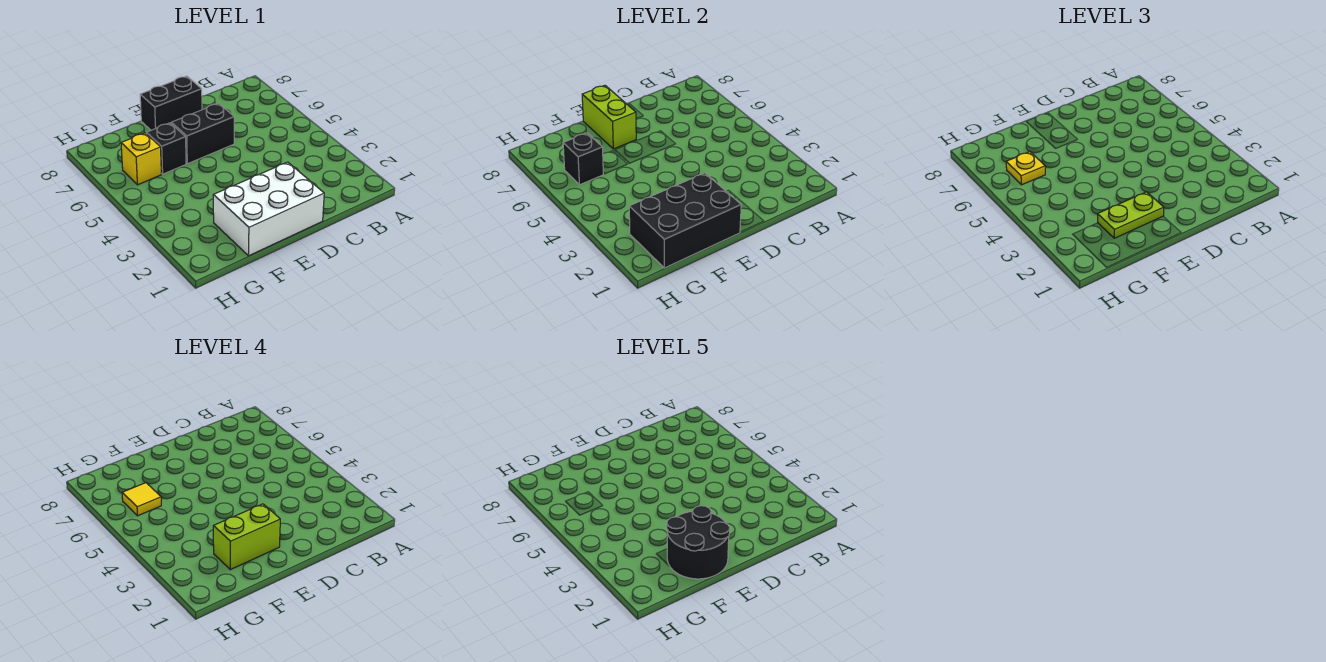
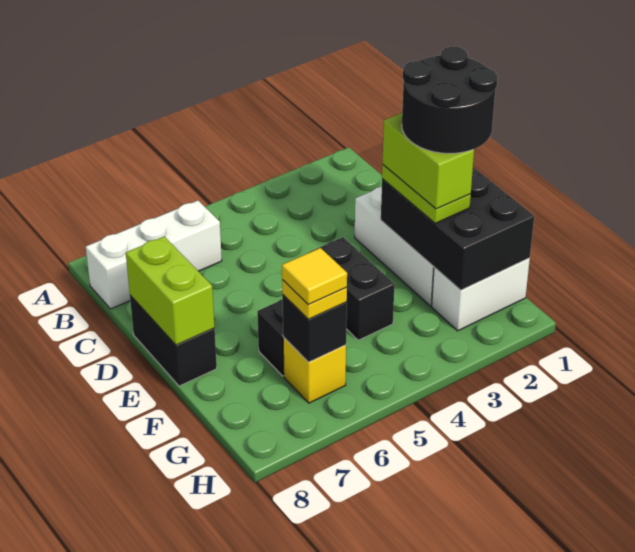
none -> white brick B6:B8 level 1
black brick D6:E6 level 1 -> black brick E4:F4 level 1
lime brick E7:E8 level 2 -> lime brick D8:E8 level 2
none -> white brick G1:G2 level 1

